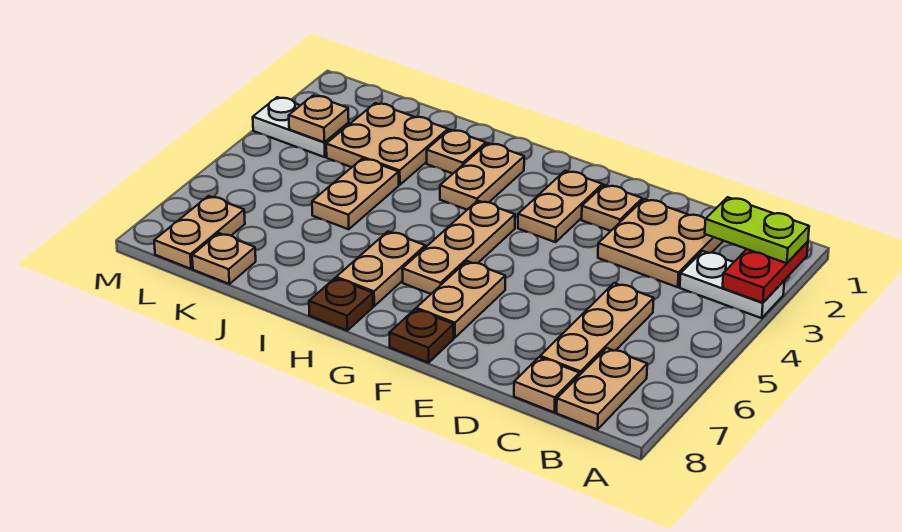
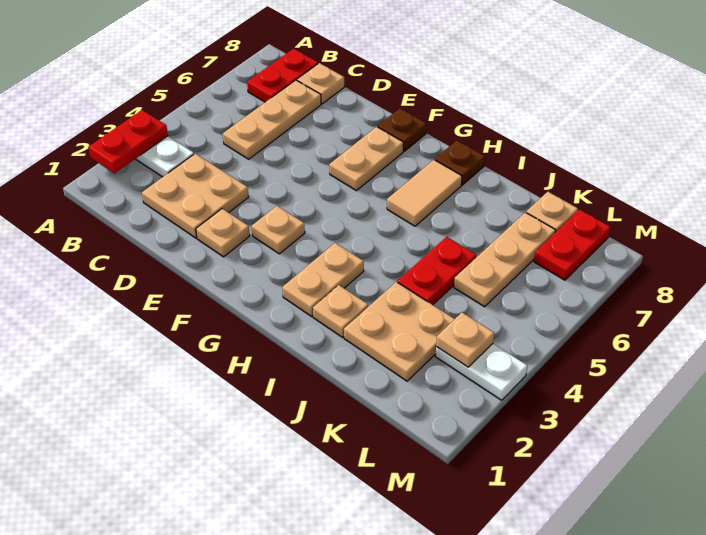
lime plate A2:B2 level 3 -> none
tan plate B7:B8 level 1 -> red plate B7:B8 level 1
tan plate F2:F3 level 1 -> tan plate F3 level 1
tan plate G4:G6 level 1 -> tan plate K5:K7 level 1
tan plate H6:H7 level 1 -> tan tile H6:H7 level 1
tan plate J4:J5 level 1 -> red plate J4:J5 level 1
tan plate L7:L8 level 1 -> red plate L7:L8 level 1

